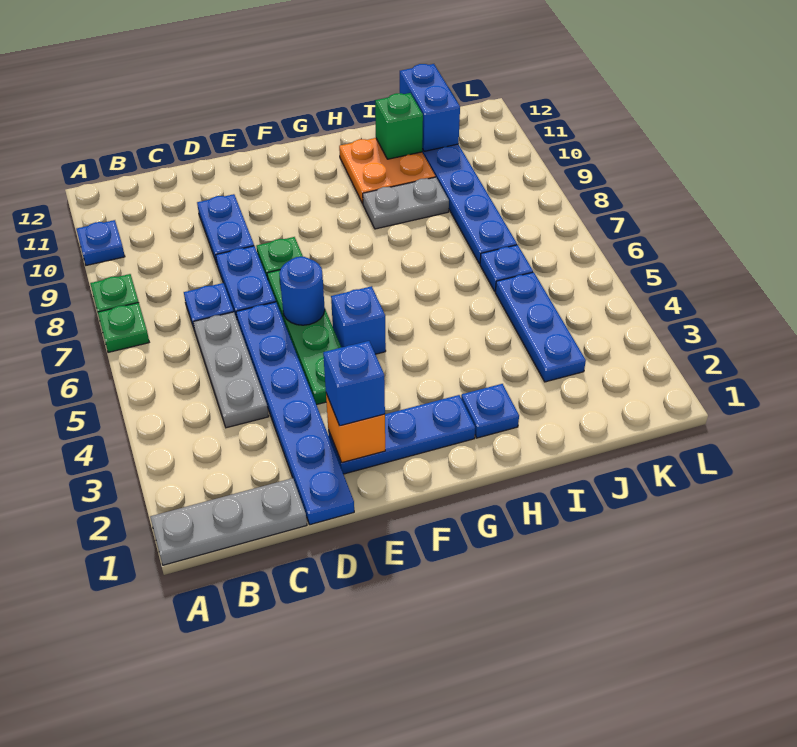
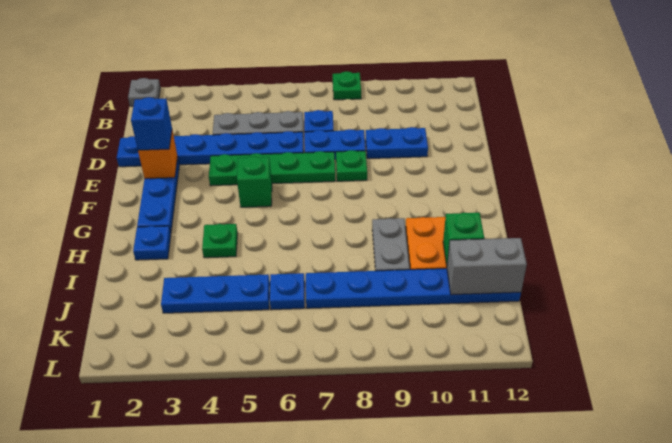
grey plate A1:C1 level 1 -> grey plate A1 level 1
green plate A7 level 1 -> green plate H4 level 1
blue plate A10 level 1 -> none
blue round brick E6 level 2 -> none
blue brick F5 level 1 -> green brick F5 level 1
blue brick J11:J12 level 2 -> grey brick J11:J12 level 2

